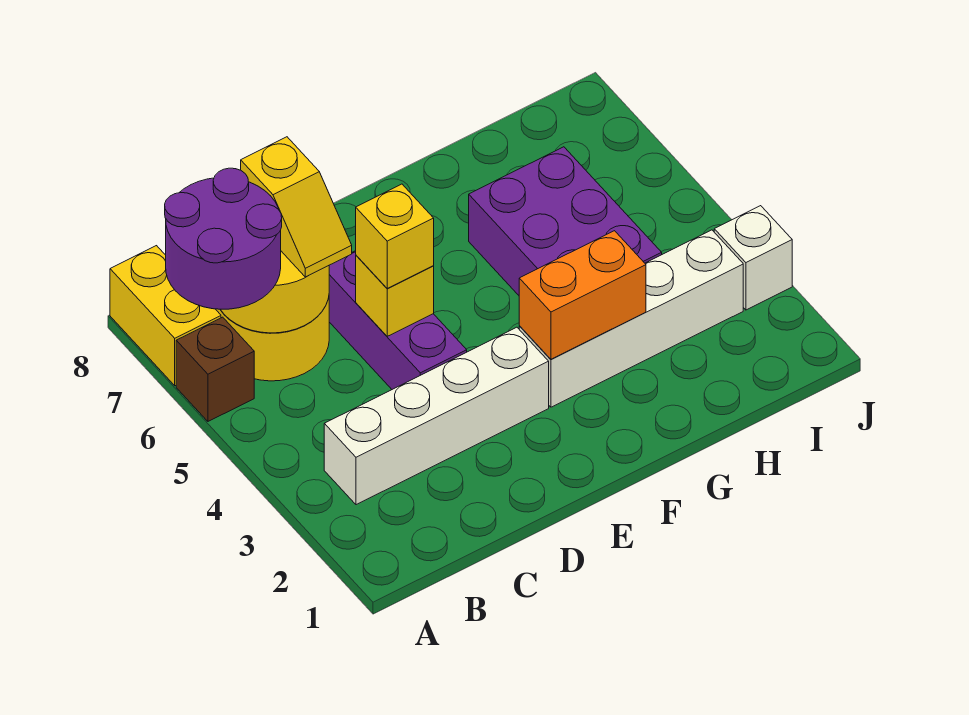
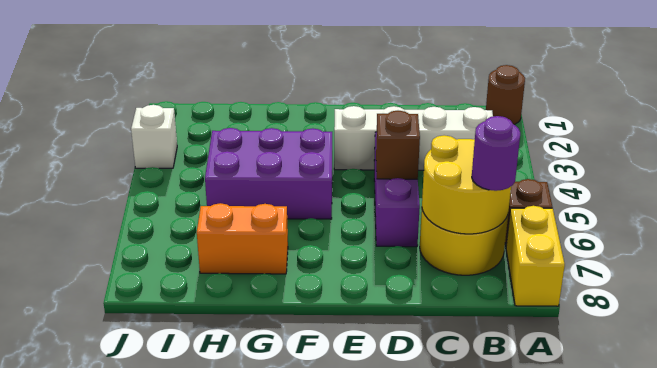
none -> brown round brick A1 level 1
purple round brick A6:B7 level 3 -> purple round brick B7 level 3
yellow slope C6:C7 level 3 top 7 -> none
yellow brick D5 level 2 -> brown brick D5 level 2
yellow brick D5 level 3 -> none
white brick F3:I3 level 1 -> none
orange brick F3:G3 level 2 -> orange brick G7:H7 level 1
purple brick G4:H6 level 1 -> purple brick F4:H5 level 1

